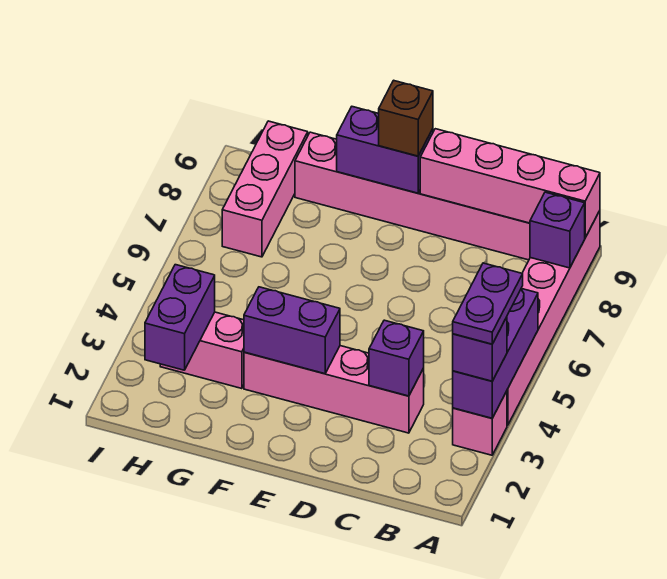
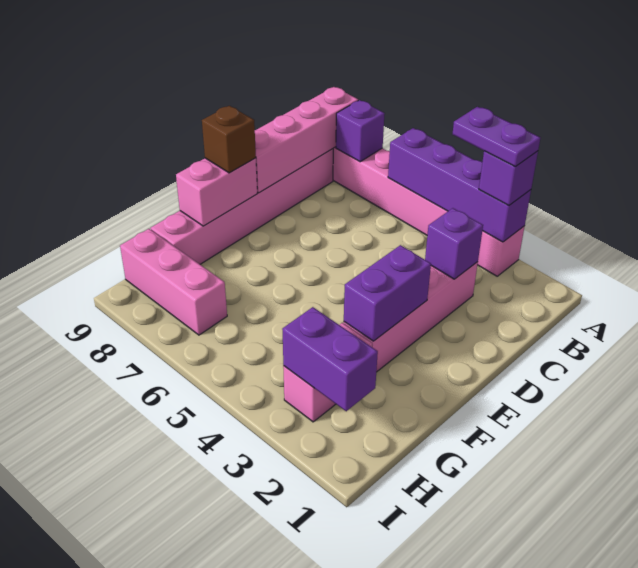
purple brick A3:A5 level 2 -> purple brick A3:A6 level 2
purple brick E9:F9 level 2 -> pink brick E9:F9 level 2

